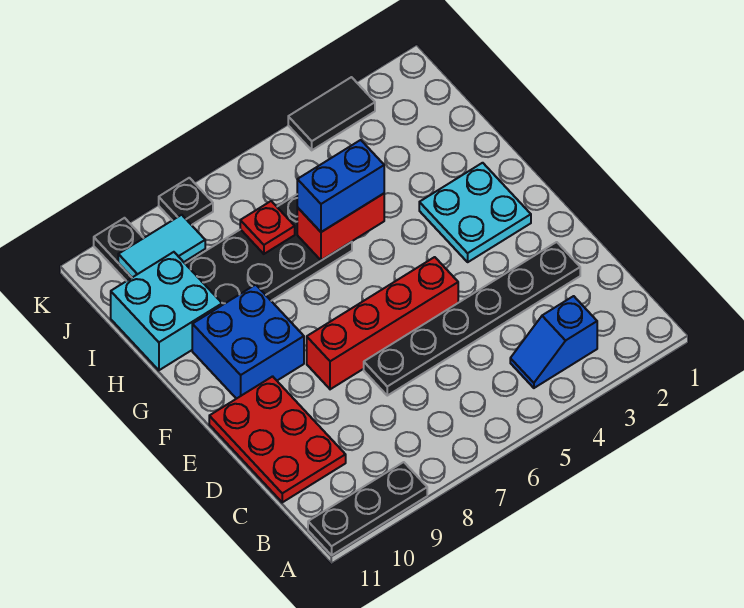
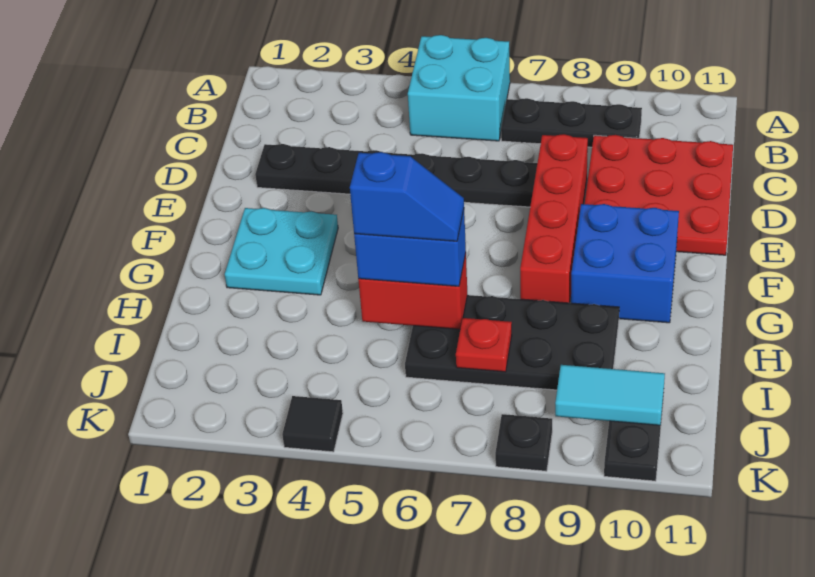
black plate A9:A11 level 1 -> black plate B7:B9 level 1
blue slope B3:B4 level 1 top 3 -> blue slope H5:H6 level 4 top 5
red plate C10:E11 level 1 -> red plate C9:E11 level 1
red brick E5:E8 level 1 -> red brick D8:G8 level 1
cyan brick H10:I11 level 1 -> cyan brick A5:B6 level 1
black tile K3:K4 level 1 -> black tile K4 level 1

